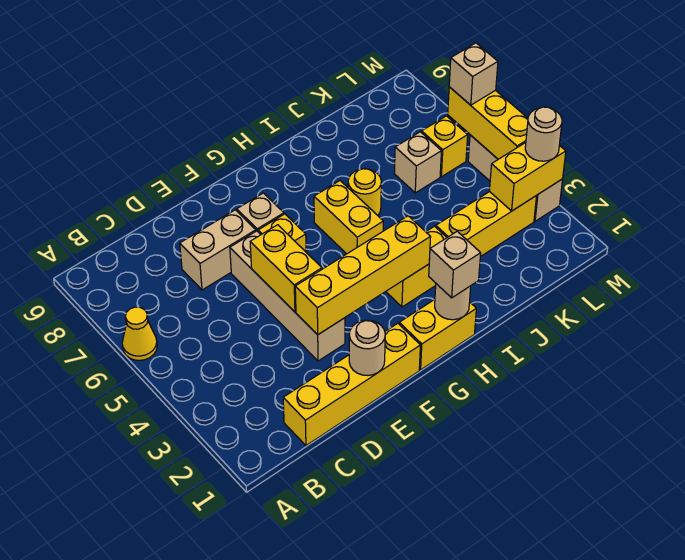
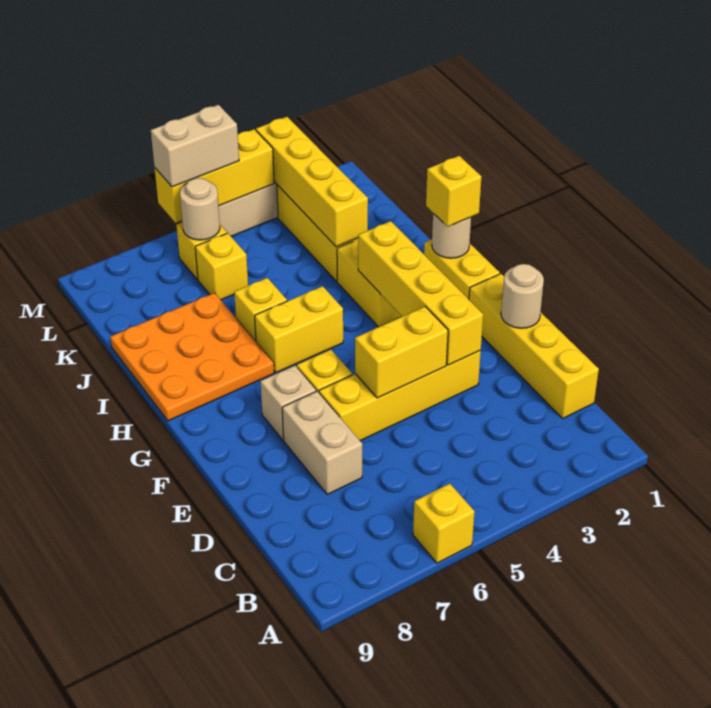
yellow cone A6 level 1 -> yellow brick A6 level 1
tan brick E3:E6 level 1 -> yellow brick E3:E6 level 1
tan brick H1 level 3 -> yellow brick H1 level 3
none -> orange plate H7:J9 level 1
yellow round brick I6 level 1 -> yellow brick I6 level 1
tan brick K6 level 1 -> yellow brick K6 level 1
yellow brick L3:M3 level 2 -> yellow brick J3:M3 level 2
tan round brick M3 level 3 -> tan round brick L6 level 2
tan brick M6 level 3 -> tan brick M5:M6 level 3

